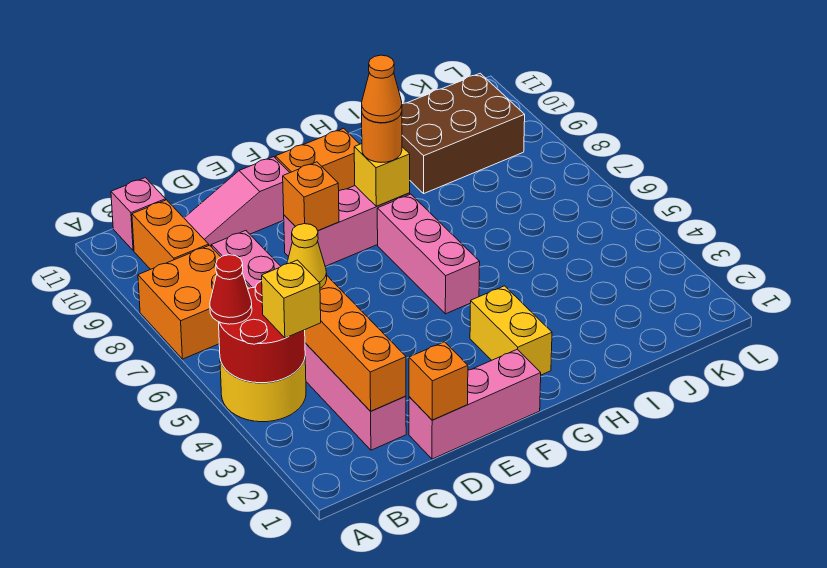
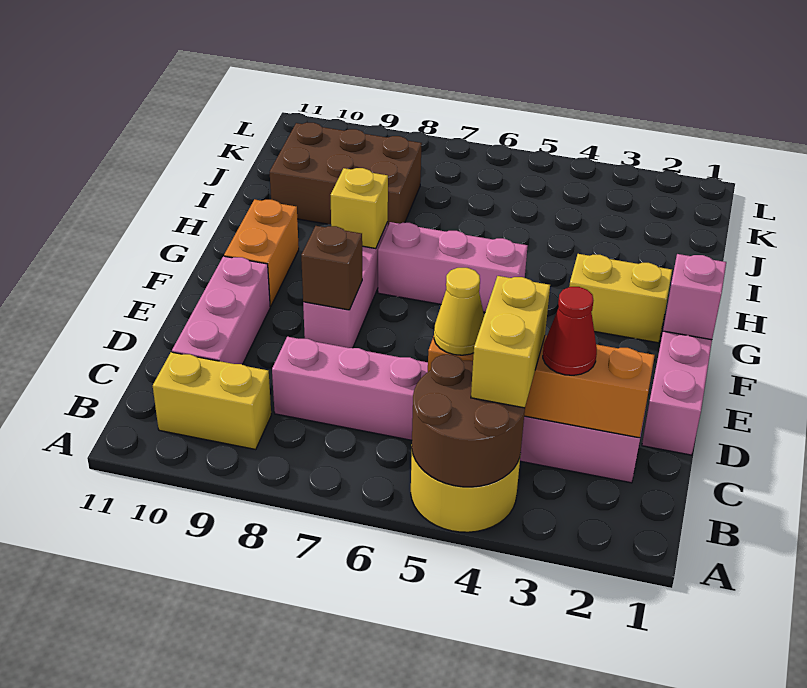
red round brick A4:B5 level 2 -> brown round brick A4:B5 level 2
red cone A5 level 3 -> red cone C3 level 3
orange brick A7:B8 level 1 -> none
yellow brick B4 level 3 -> yellow brick B4:C4 level 3
orange brick B9:B10 level 1 -> yellow brick B9:B10 level 1
pink brick B11 level 1 -> pink brick F1 level 2
pink slope C10:E10 level 1 top E -> pink brick C10:E10 level 1
orange brick D1 level 2 -> none
orange brick E8 level 2 -> brown brick E8 level 2
orange round brick G8 level 3 -> none
orange cone G8 level 4 -> none
brown brick I9:K10 level 1 -> brown brick I8:J10 level 1

